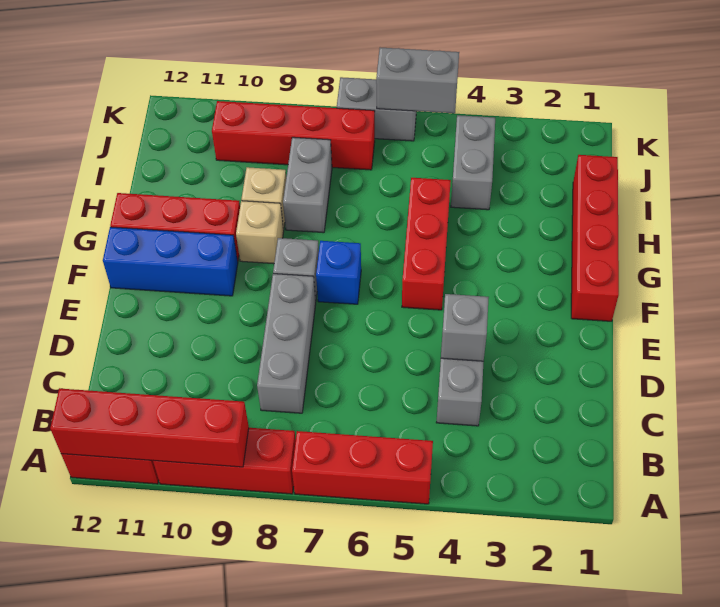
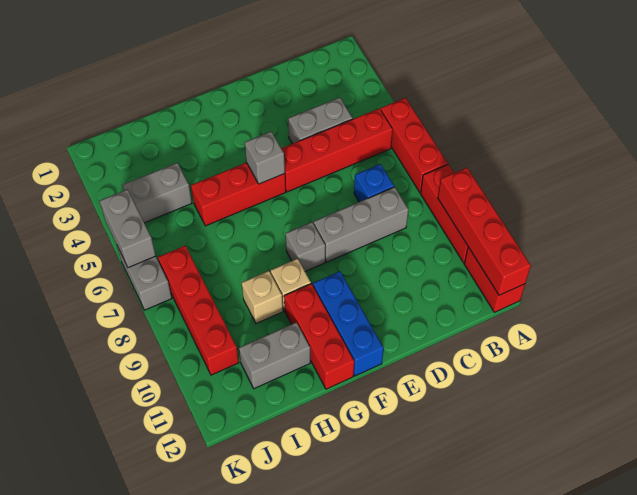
grey brick D4 level 2 -> grey brick F5 level 2
red brick F1:I1 level 1 -> red brick B5:E5 level 1
blue brick F7 level 1 -> blue brick C7 level 1
grey brick H8:I8 level 1 -> grey brick H11:I11 level 1

